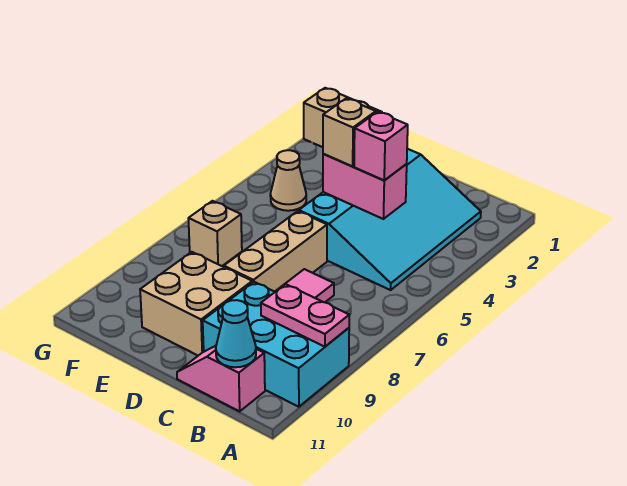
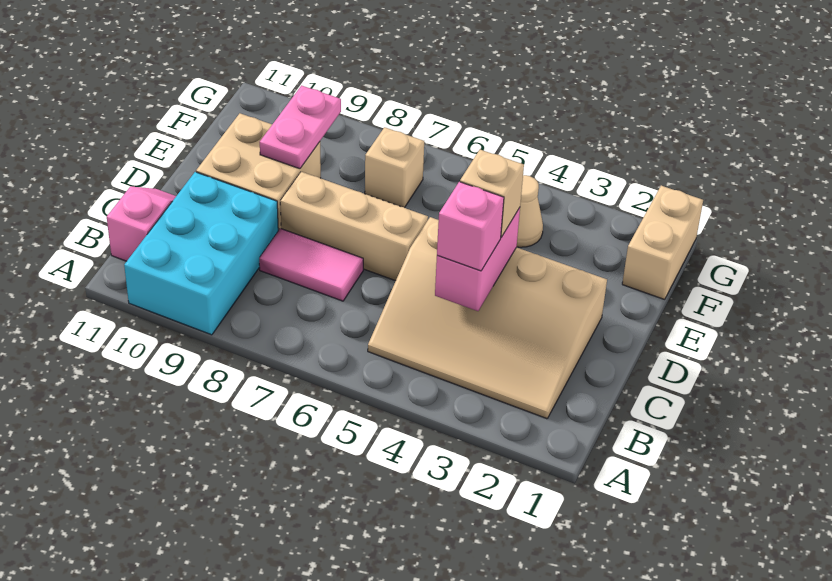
pink plate A9:B9 level 2 -> pink plate E9:F9 level 2
cyan slope B2:D5 level 1 top D -> tan slope B2:D5 level 1 top D
cyan cone B11 level 2 -> none

